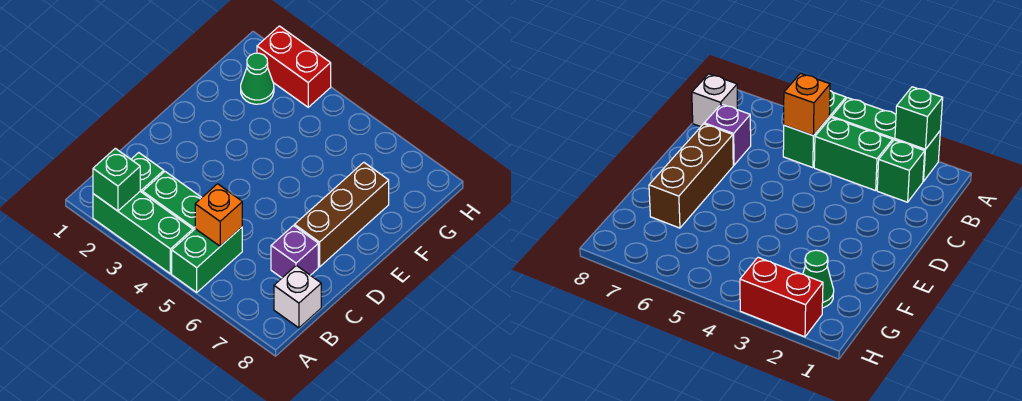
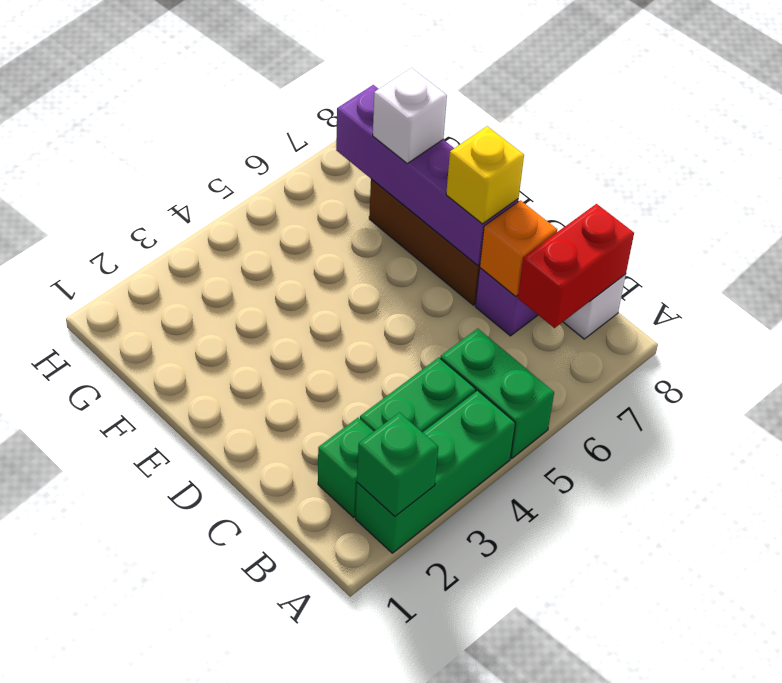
orange brick B5 level 2 -> orange brick C7 level 2
none -> purple brick D7:G7 level 2
none -> yellow brick D7 level 3
none -> white brick F7 level 3
green cone G2 level 1 -> none
red brick H2:H3 level 1 -> red brick B7:B8 level 2

